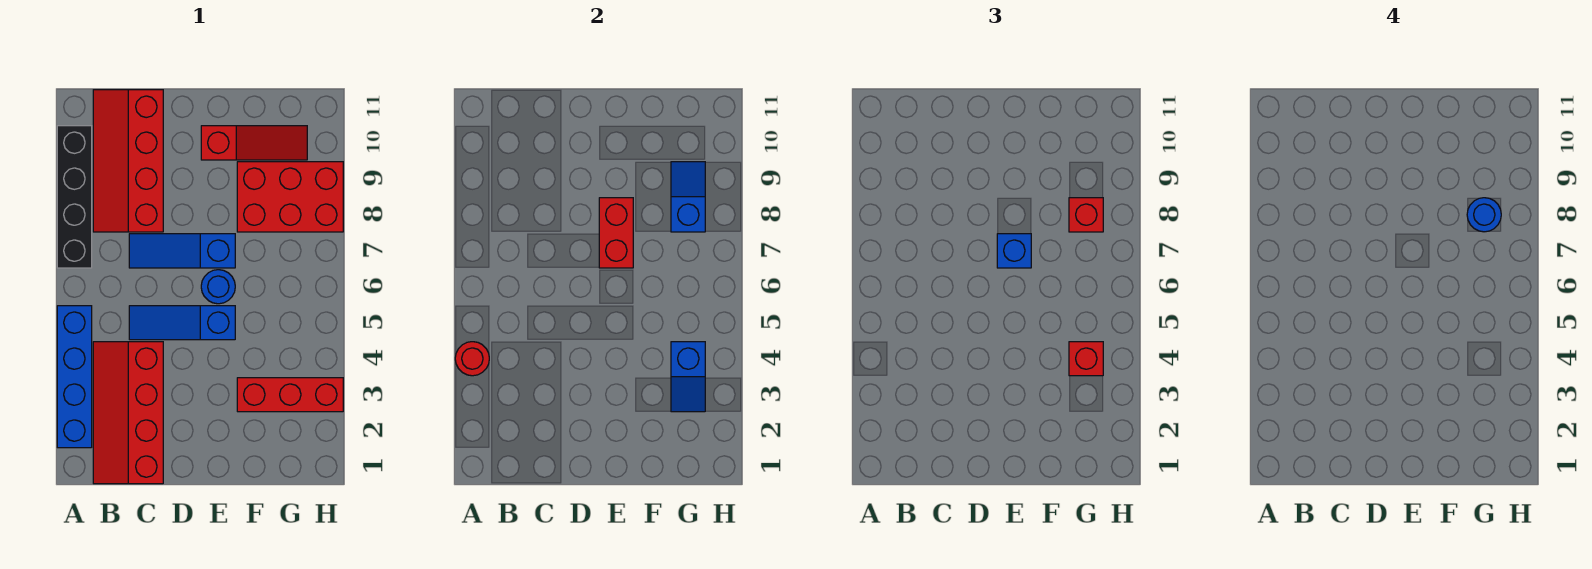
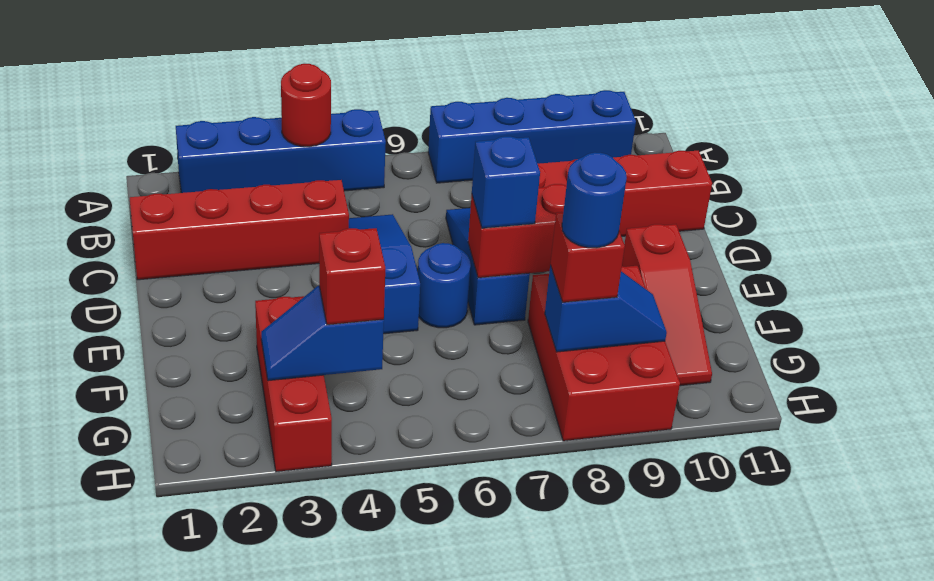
black brick A7:A10 level 1 -> blue brick A7:A10 level 1

